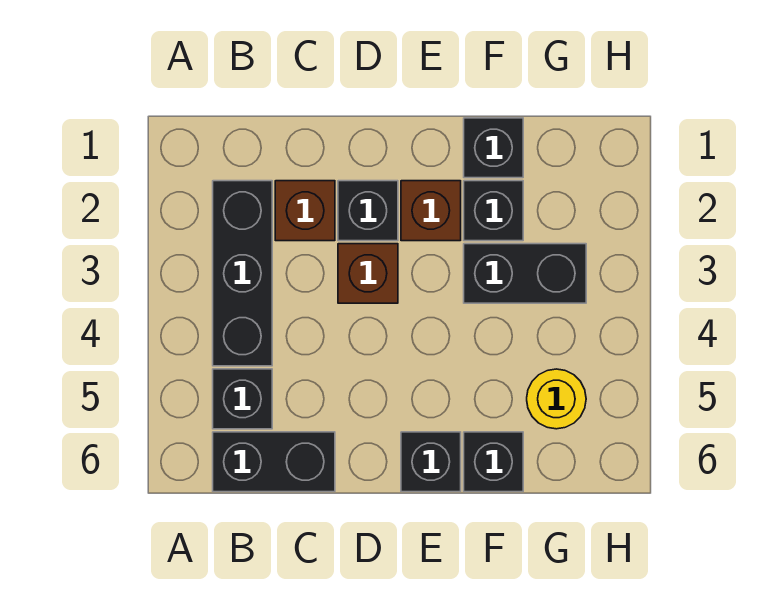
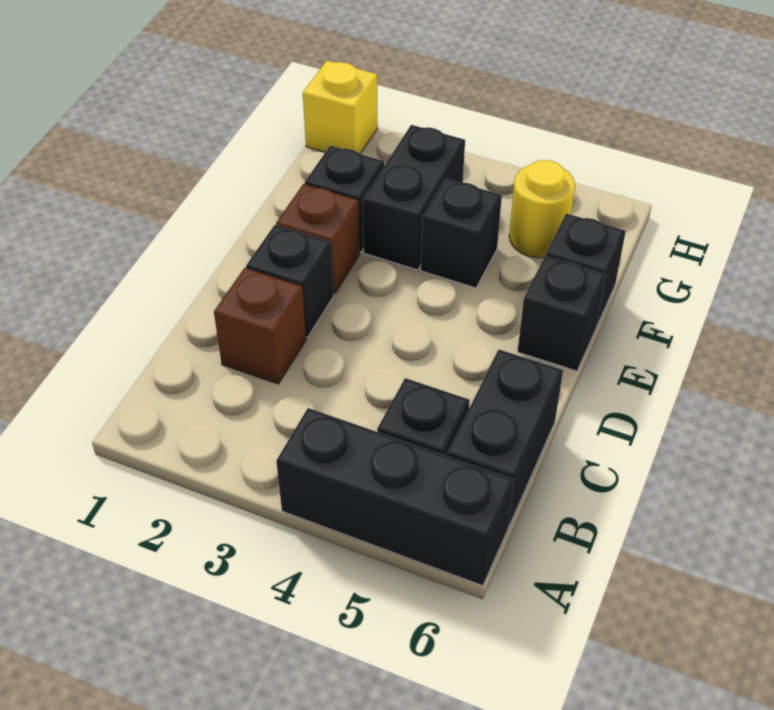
black brick B2:B4 level 1 -> black brick A4:A6 level 1
brown brick D3 level 1 -> none
black brick F1 level 1 -> black brick F4 level 1
none -> yellow brick H1 level 1

